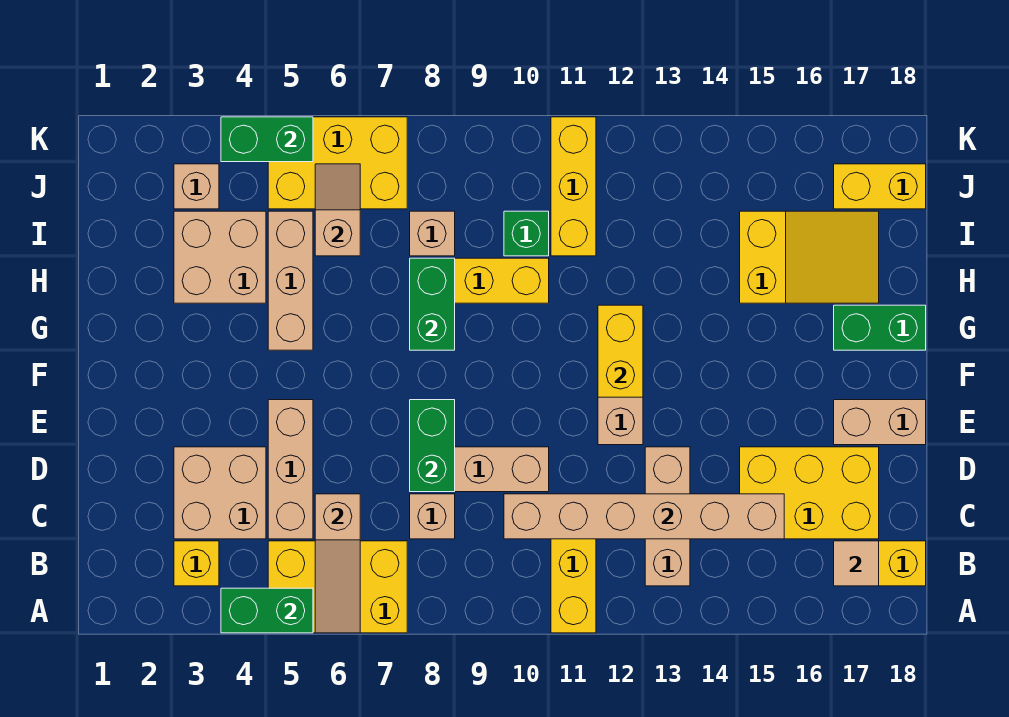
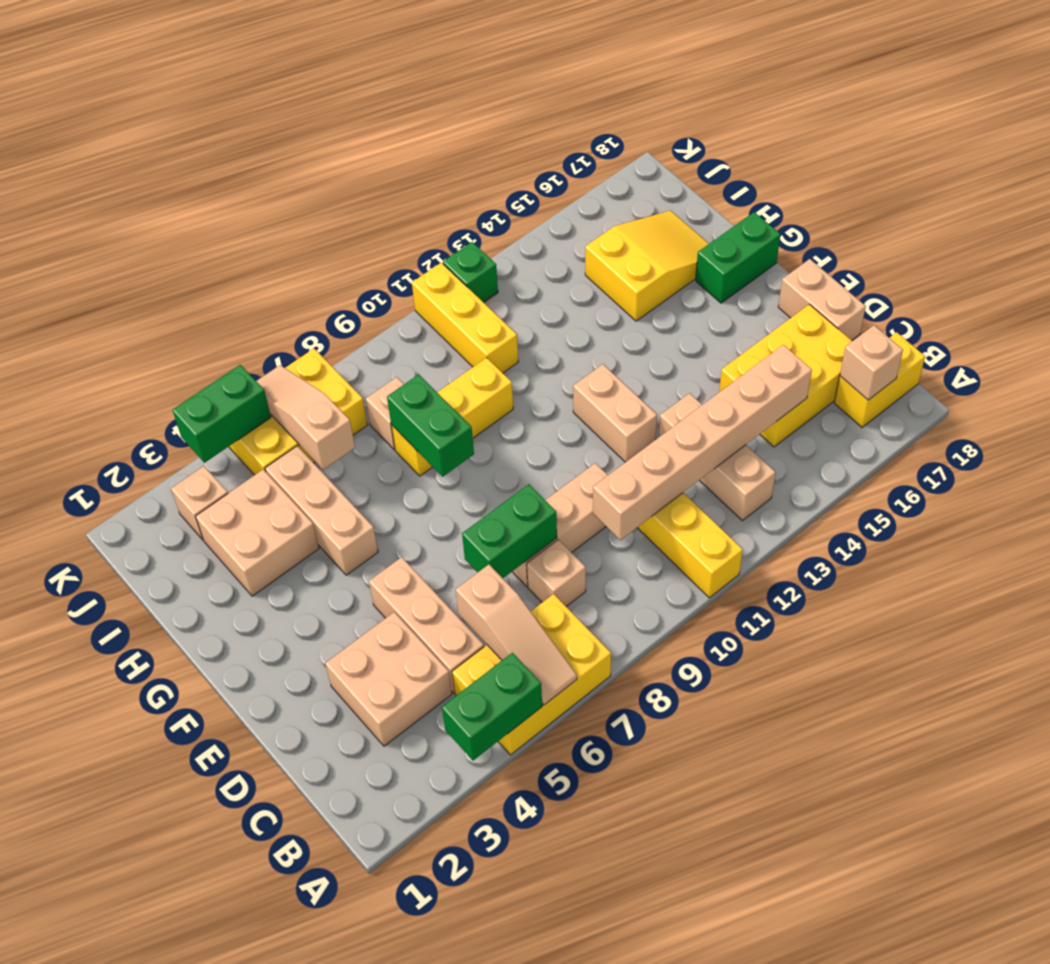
yellow brick B3 level 1 -> none
tan tile B17 level 2 -> tan brick B17 level 2
green brick D8:E8 level 2 -> green brick D7:D8 level 2
tan brick E17:E18 level 1 -> tan brick D18:E18 level 1
yellow brick F12:G12 level 2 -> none
tan slope I6:J6 level 2 top I -> tan slope I6:K6 level 2 top I
green brick I10 level 1 -> green brick K12 level 1
yellow brick J17:J18 level 1 -> none

